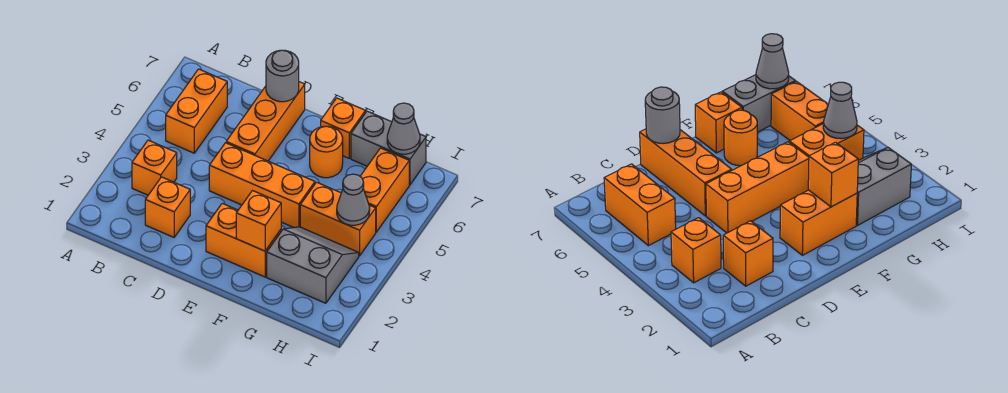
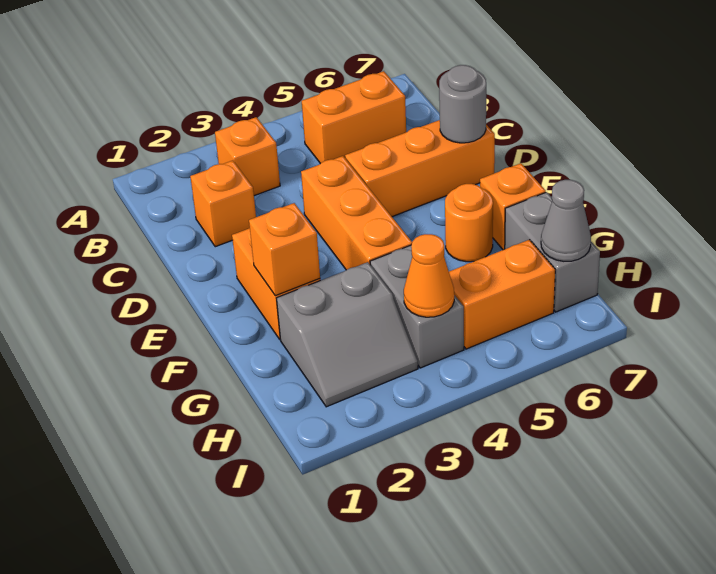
grey slope G2:H3 level 1 top 2 -> grey slope G2:H3 level 1 top G
orange brick G4:H4 level 1 -> grey brick G4:H4 level 1
grey cone H4 level 2 -> orange cone H4 level 2

